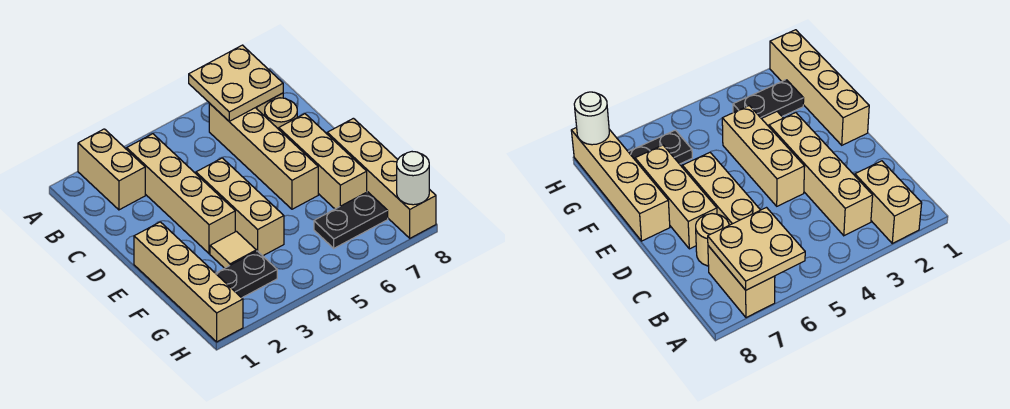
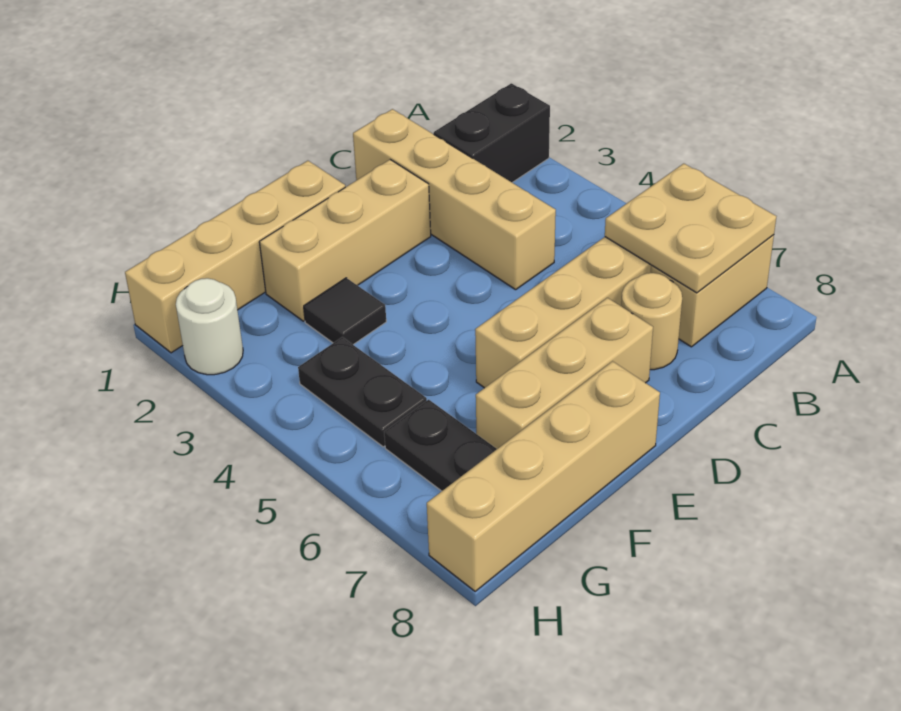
tan brick A2:B2 level 1 -> black brick A2:B2 level 1
tan brick B3:E3 level 1 -> tan brick C1:C4 level 1
tan brick D4:F4 level 1 -> tan brick D2:F2 level 1
tan tile F3 level 1 -> black tile F3 level 1
black plate G2:G3 level 1 -> black plate G4:G5 level 1
white round brick H8 level 2 -> white round brick H2 level 1

